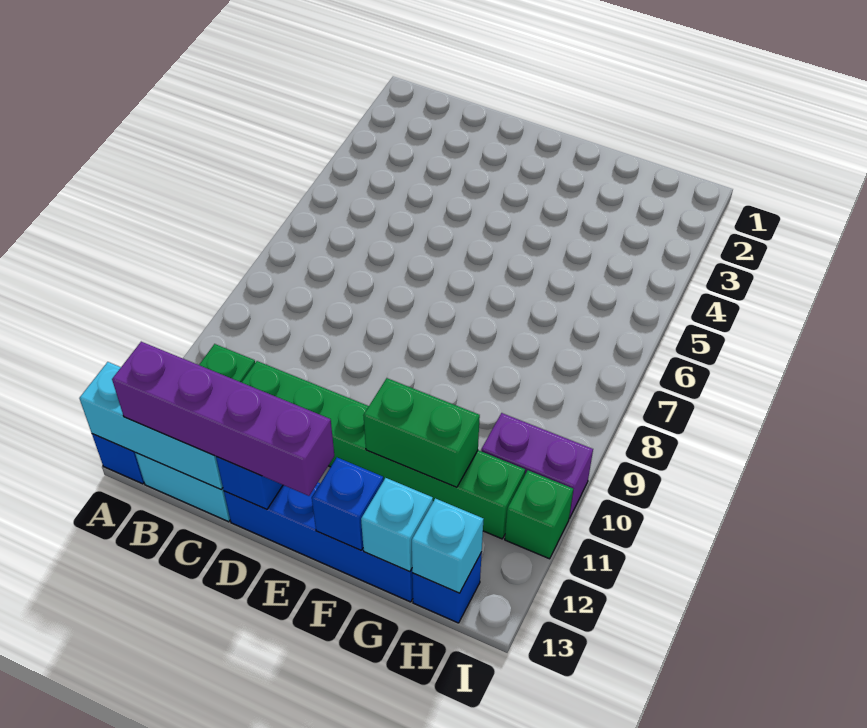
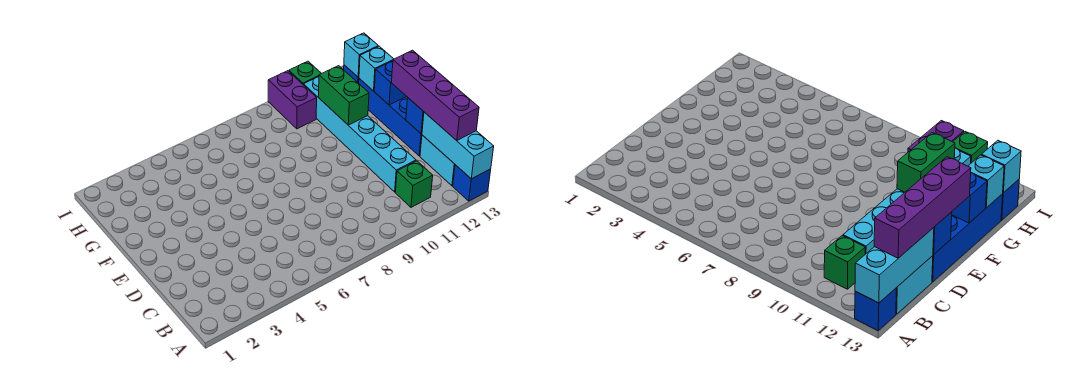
green brick C11:H11 level 1 -> cyan brick C11:H11 level 1

